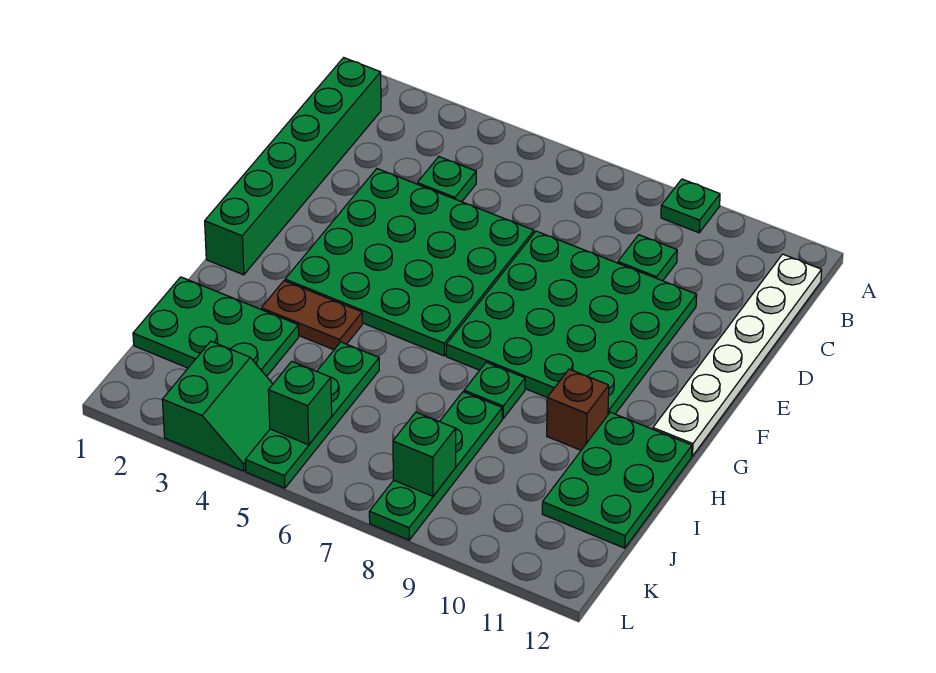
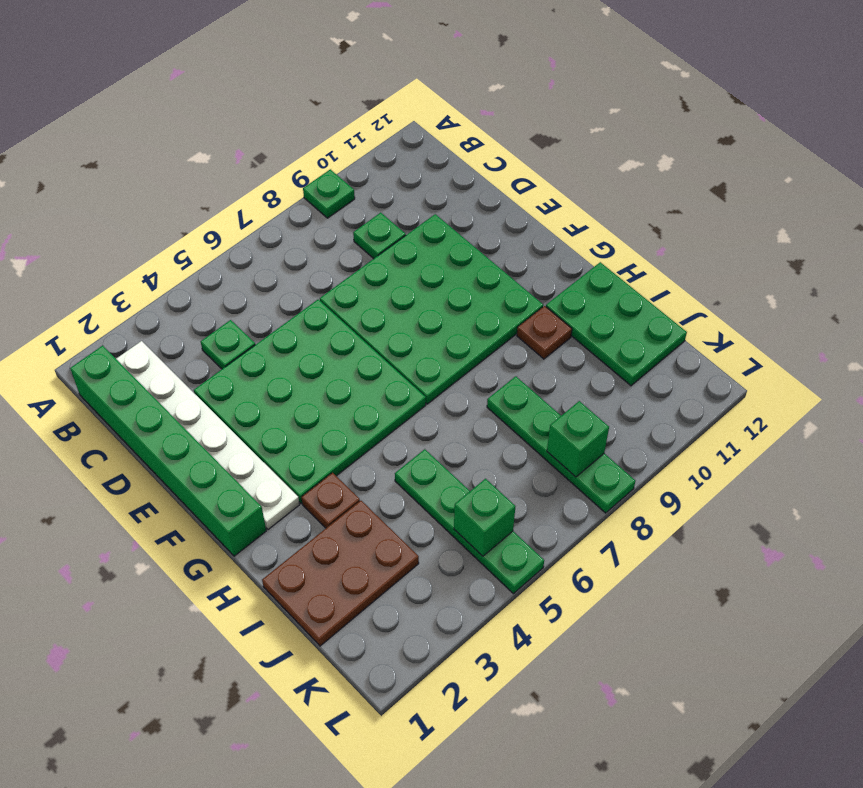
white plate B12:G12 level 1 -> white plate B2:G2 level 1
brown plate H3:H4 level 1 -> brown plate H3 level 1
green plate H8 level 1 -> none
brown brick H10 level 1 -> brown plate H10 level 1
green plate I1:J3 level 1 -> brown plate I1:J3 level 1
green slope K3:L4 level 1 top 3 -> none

